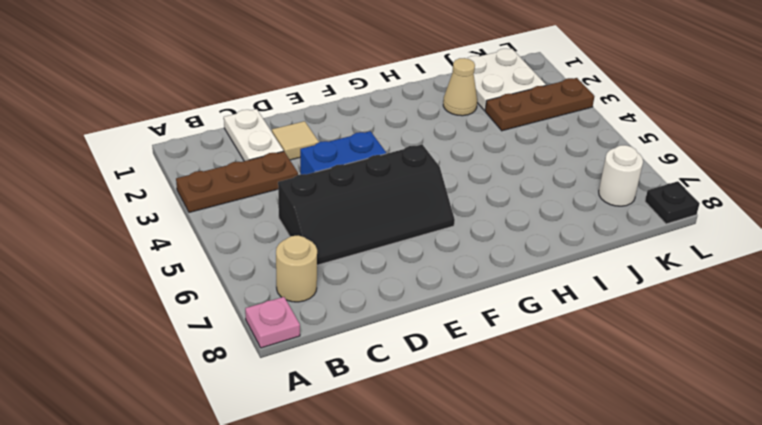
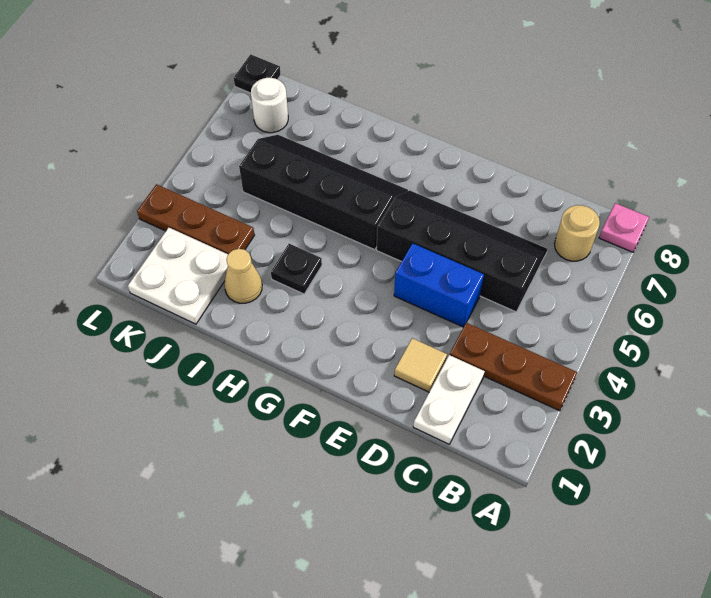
none -> black slope G5:J6 level 1 top 5
none -> black plate H3 level 1

